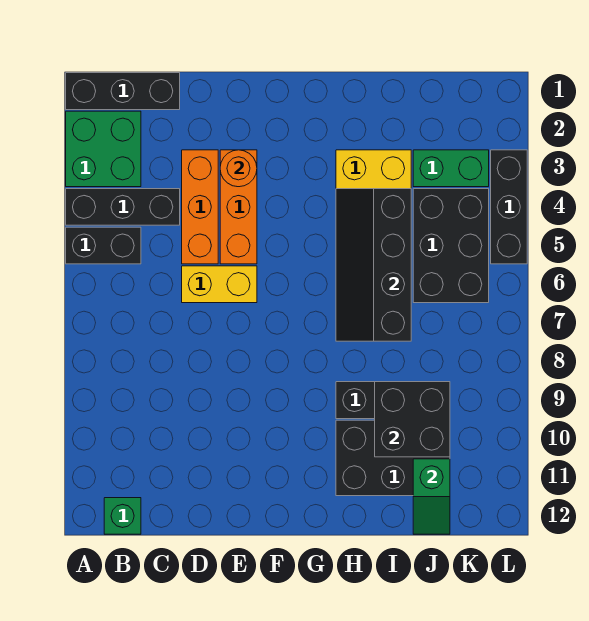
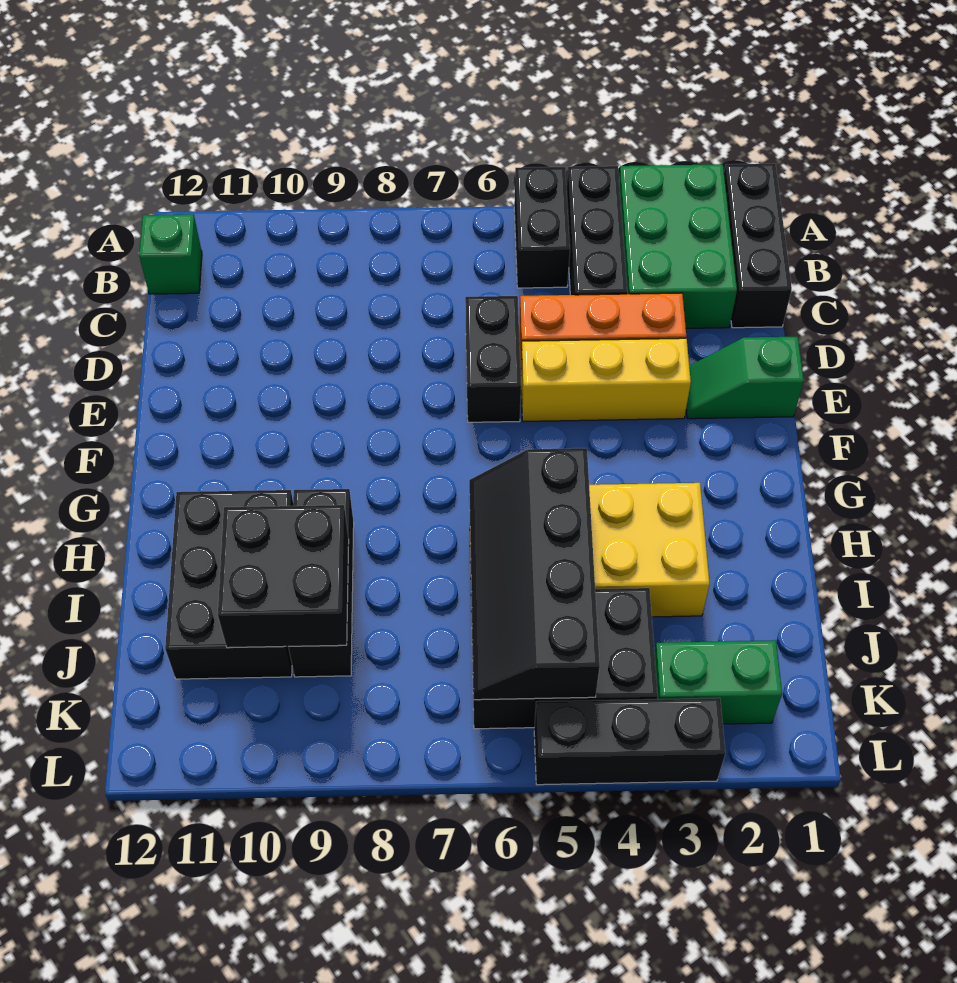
green brick A2:B3 level 1 -> green brick A2:C3 level 1
yellow brick D6:E6 level 1 -> black brick D6:E6 level 1
orange brick E3:E5 level 1 -> yellow brick E3:E5 level 1
orange round brick E3 level 2 -> none
black slope H4:I7 level 2 top I -> black slope H5:K6 level 2 top 5
green brick J3:K3 level 1 -> green brick K2:K3 level 1
green slope J11:J12 level 2 top 11 -> green slope E1:E2 level 1 top 1

